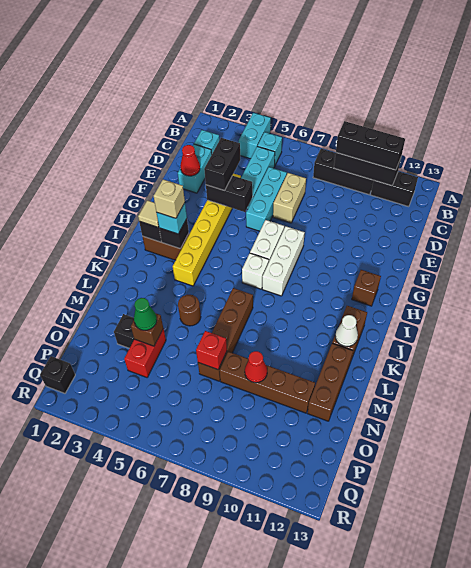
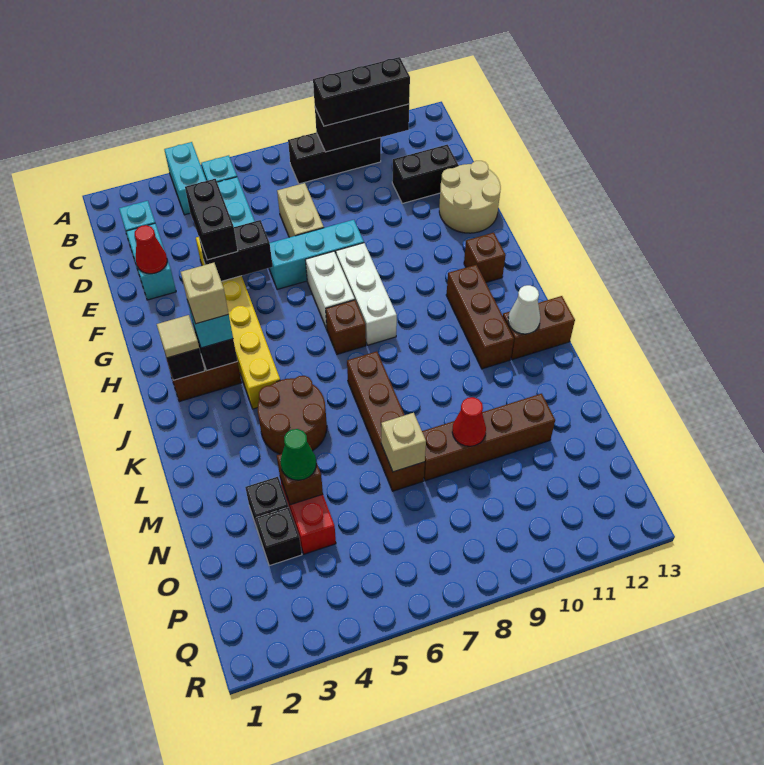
black brick B11:B12 level 1 -> black brick D11:D12 level 1
cyan brick D6:F6 level 1 -> cyan brick F6:F8 level 1
none -> tan round brick E12:F13 level 1
white brick I7 level 1 -> brown brick I7 level 1
brown brick J12:K12 level 1 -> brown brick K12:K13 level 1
brown round brick L5 level 1 -> brown round brick K4:L5 level 1
brown brick L12:N12 level 1 -> brown brick I11:K11 level 1
red brick N7 level 2 -> tan brick N7 level 2
black brick Q1 level 1 -> black brick O3 level 1

